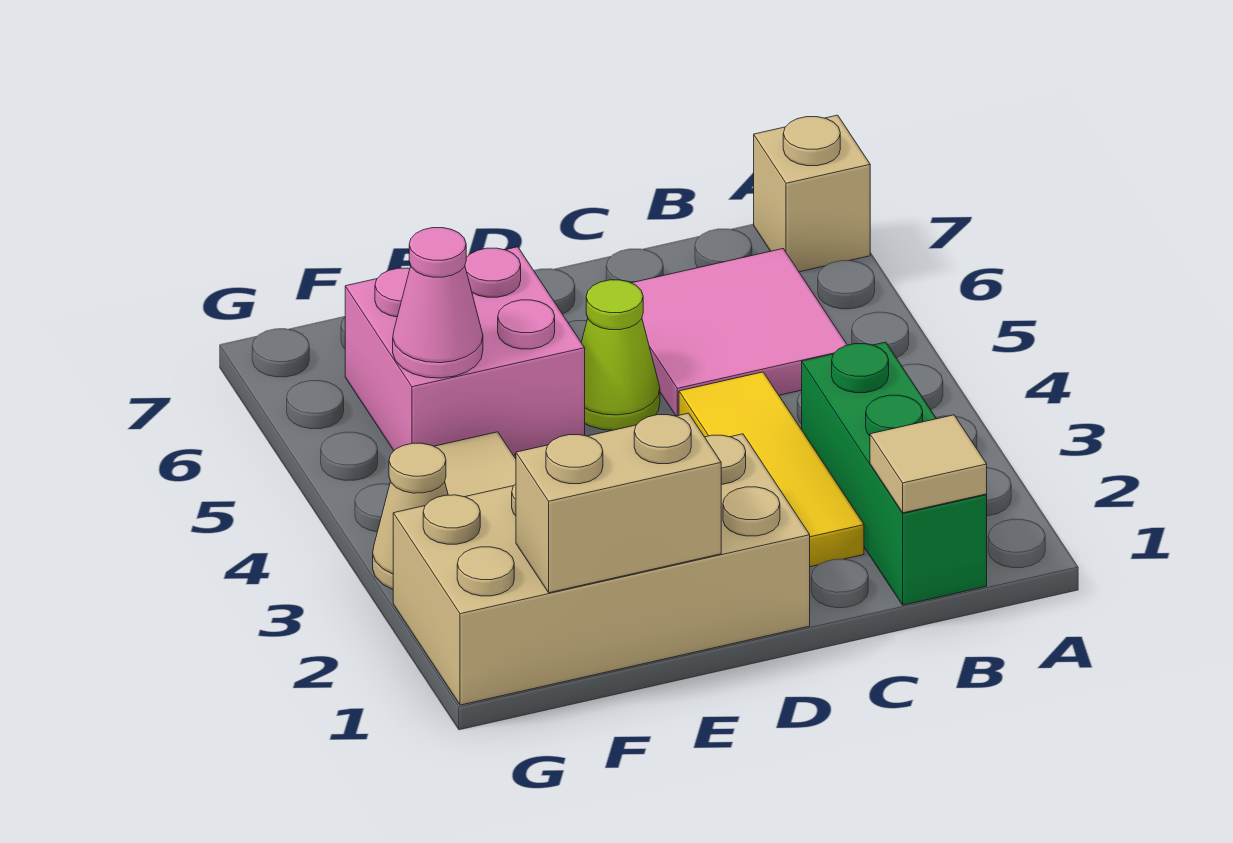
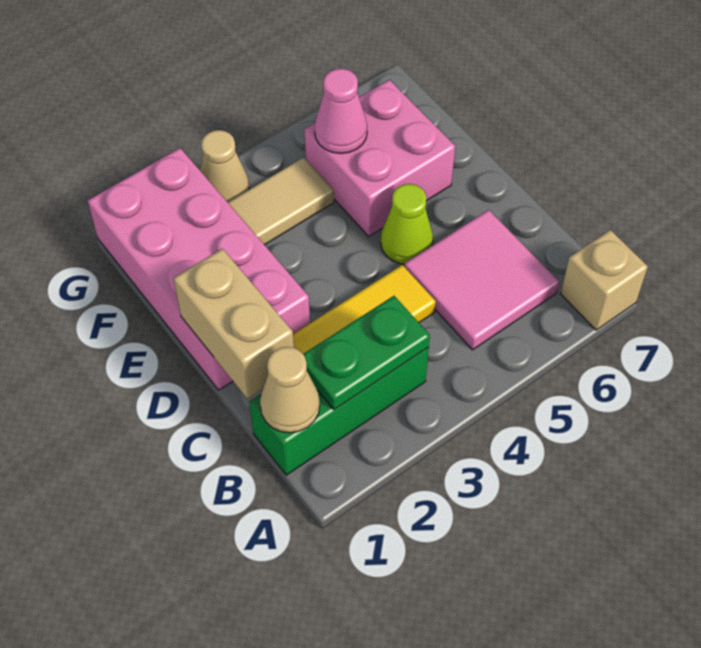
tan tile B1 level 2 -> tan cone B1 level 2
none -> green plate B2:B3 level 2
tan brick D1:G2 level 1 -> pink brick D1:G2 level 1
tan brick E1:F1 level 2 -> tan brick C1:D1 level 2

